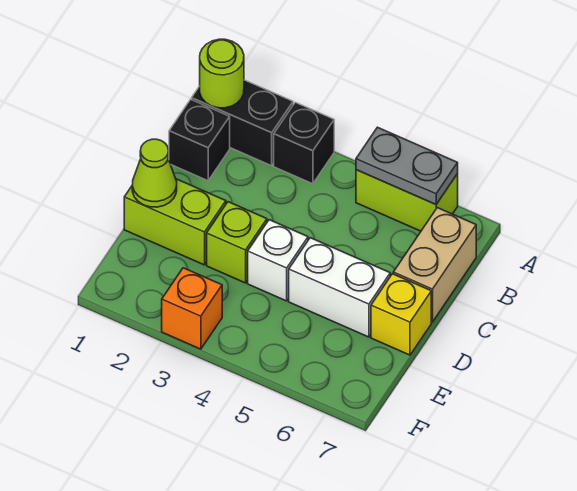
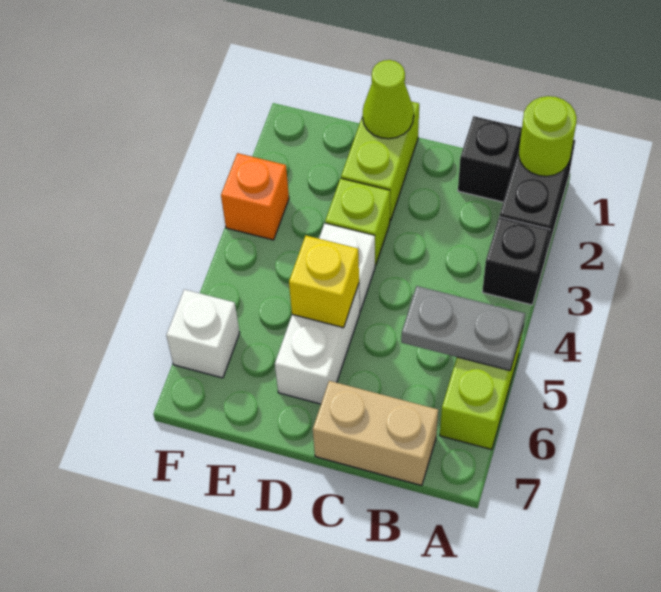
grey plate A5:A6 level 2 -> grey plate A5:B5 level 2
yellow brick D7 level 1 -> yellow brick D5 level 2
none -> white brick F6 level 1

